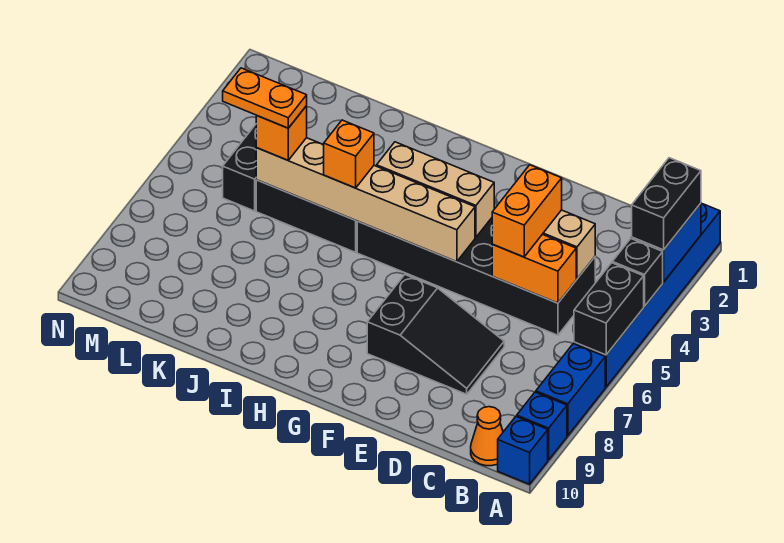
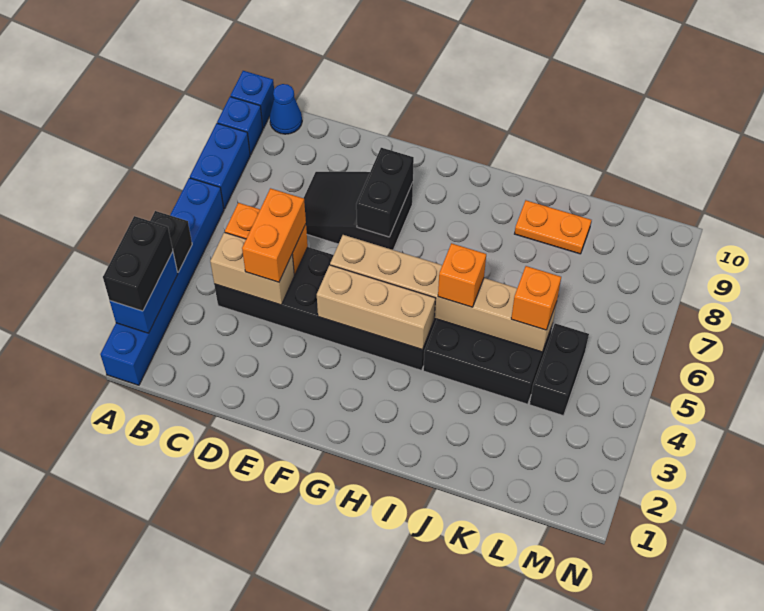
black brick A5:A6 level 2 -> black brick F7:F8 level 2
orange cone B10 level 1 -> blue cone B10 level 1
orange plate K5:L5 level 4 -> orange plate J9:K9 level 1

